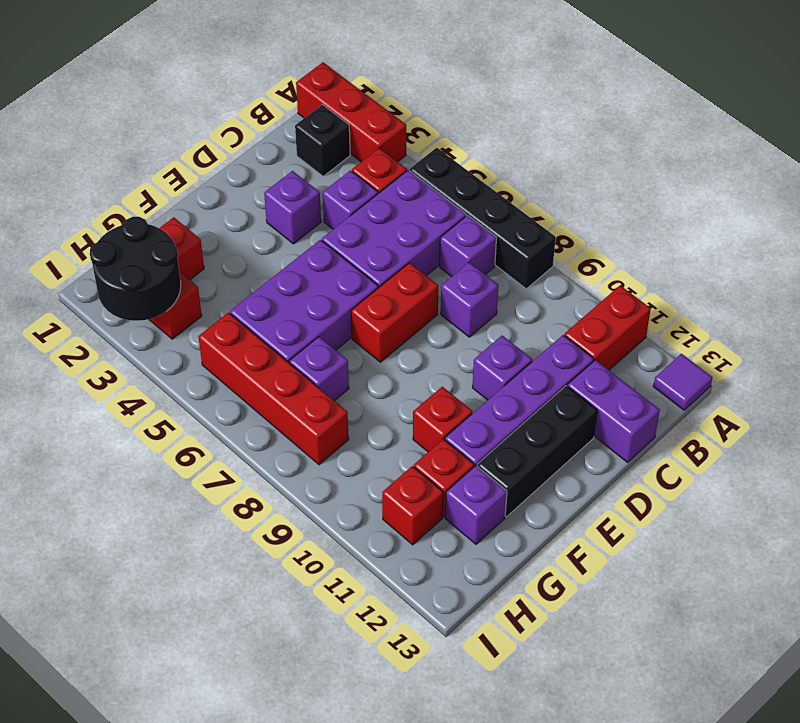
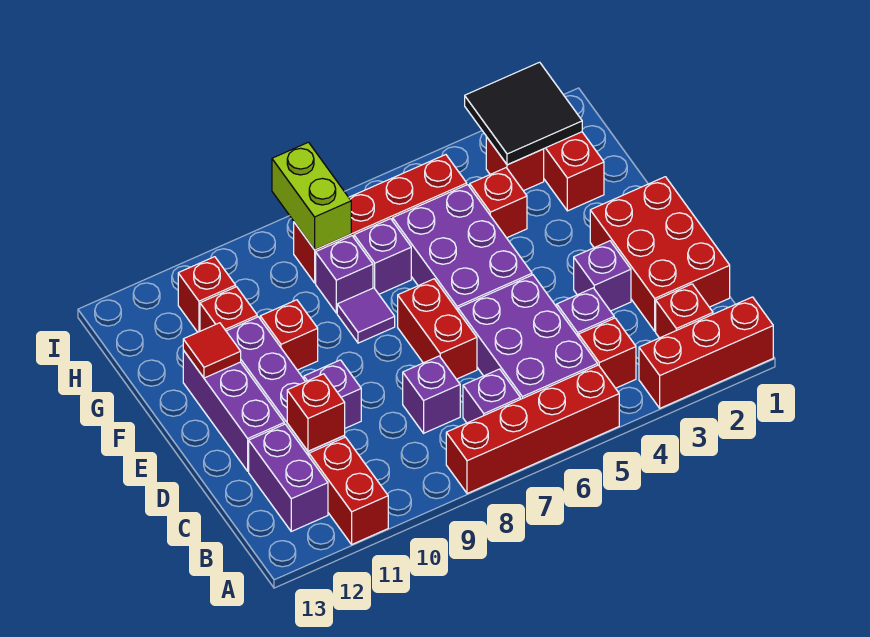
black brick A5:A8 level 1 -> red brick A5:A8 level 1
purple tile A13 level 1 -> purple tile F8 level 1
black brick B2 level 1 -> red brick B2 level 1
none -> red brick C1:E2 level 1
none -> red brick C11 level 2
purple brick C12:C13 level 1 -> purple brick B12:C12 level 1
black brick D12:F12 level 1 -> purple brick D12:F12 level 1
none -> red tile F12 level 2
none -> red brick G4 level 1
purple brick G12 level 1 -> purple brick G8 level 1
black round brick H2:I3 level 2 -> black tile H2:I3 level 2
none -> lime brick H8:I8 level 2

